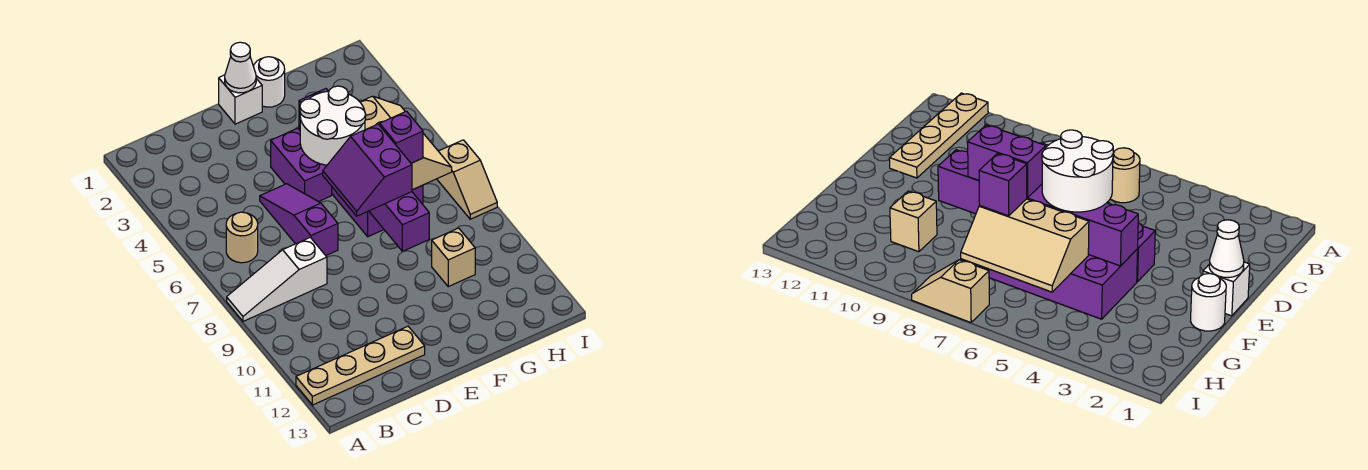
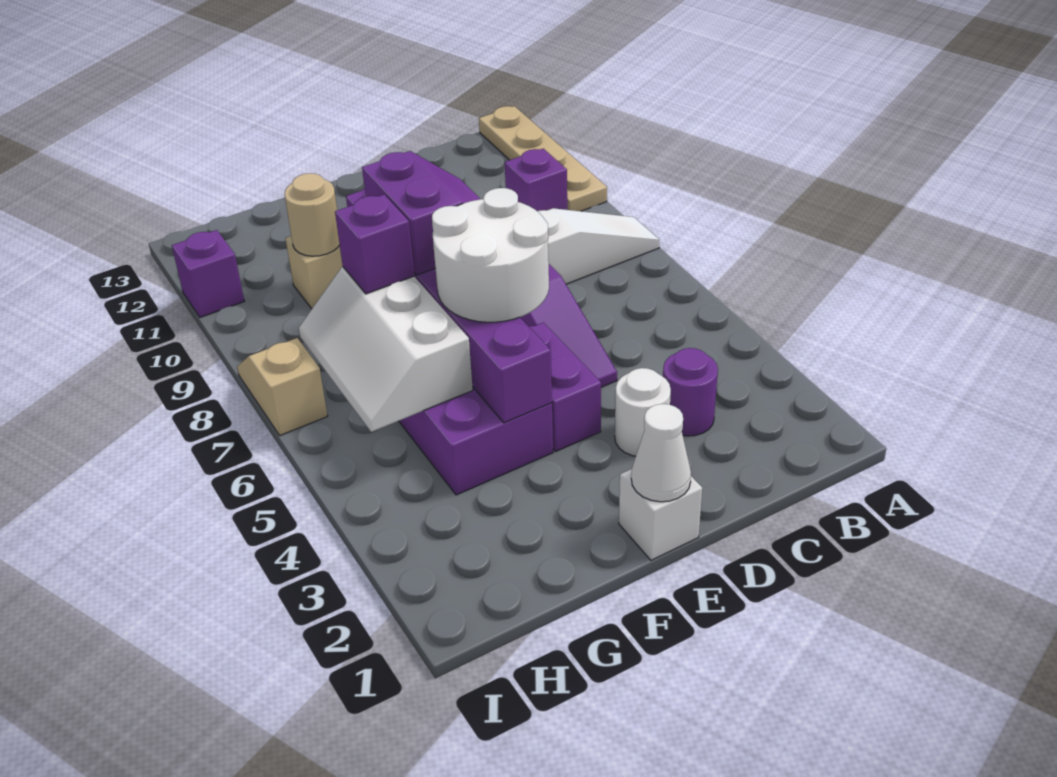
tan plate A12:D12 level 1 -> tan plate A10:A13 level 1
tan round brick B6 level 1 -> tan round brick G10 level 2
none -> purple brick B10 level 1
none -> purple round brick C3 level 1
white round brick F1 level 1 -> white round brick D3 level 1
tan slope G5:H7 level 2 top G -> white slope G5:H7 level 2 top G
none -> purple brick I11 level 1

